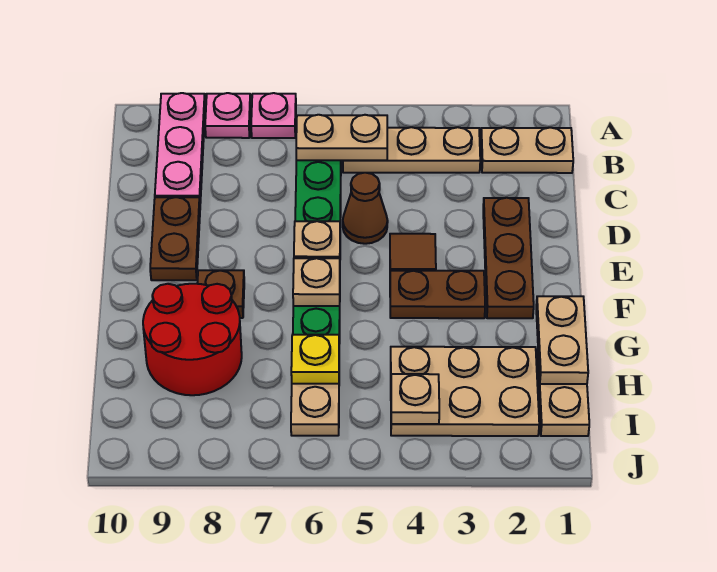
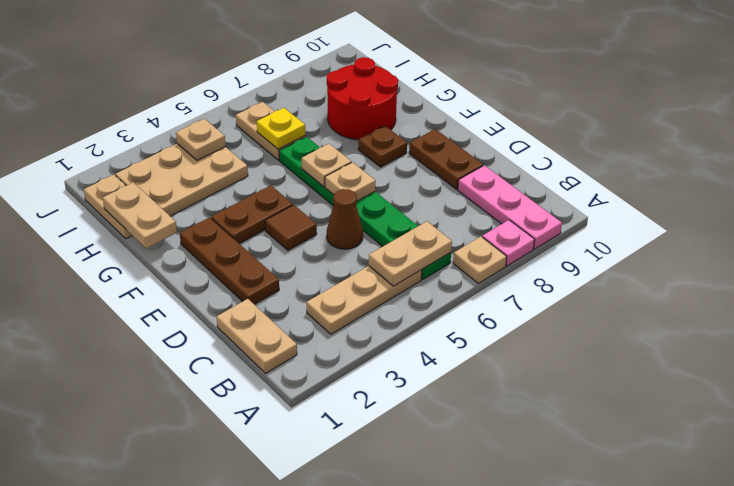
pink plate A7 level 1 -> tan plate A7 level 1
tan plate B1:B2 level 1 -> tan plate B1:C1 level 1

